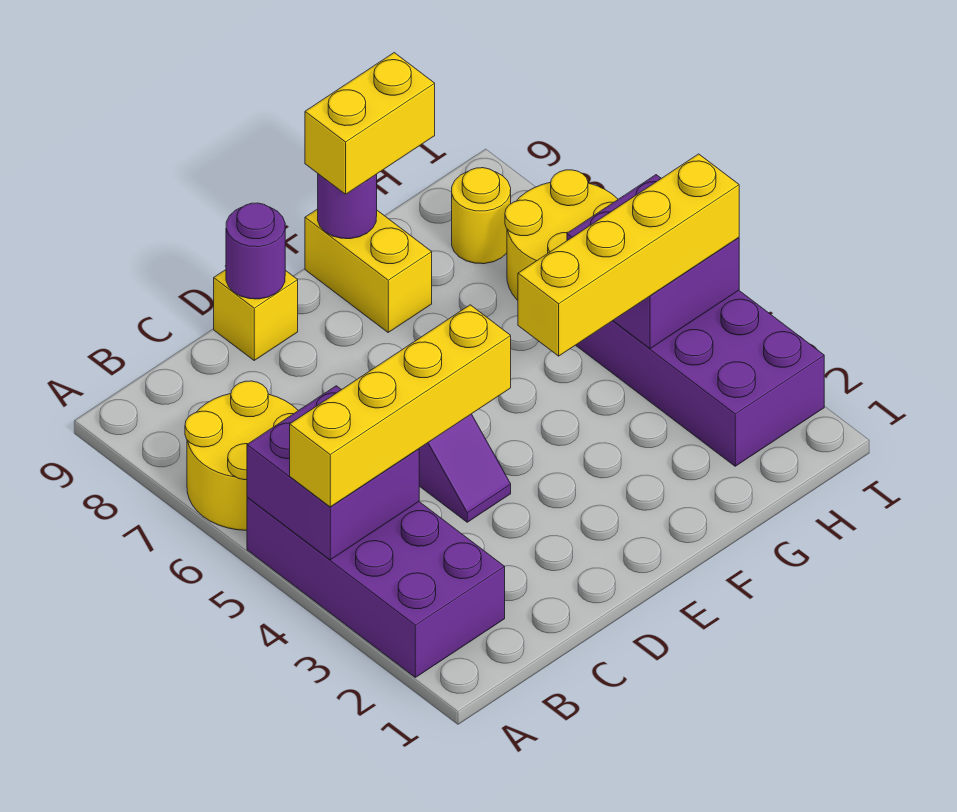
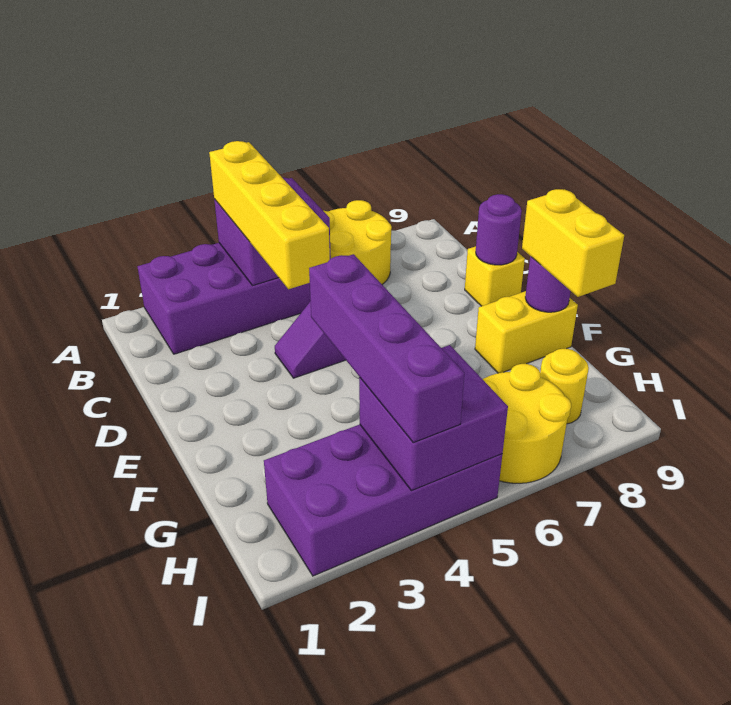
yellow brick F4:I4 level 3 -> purple brick F4:I4 level 3

